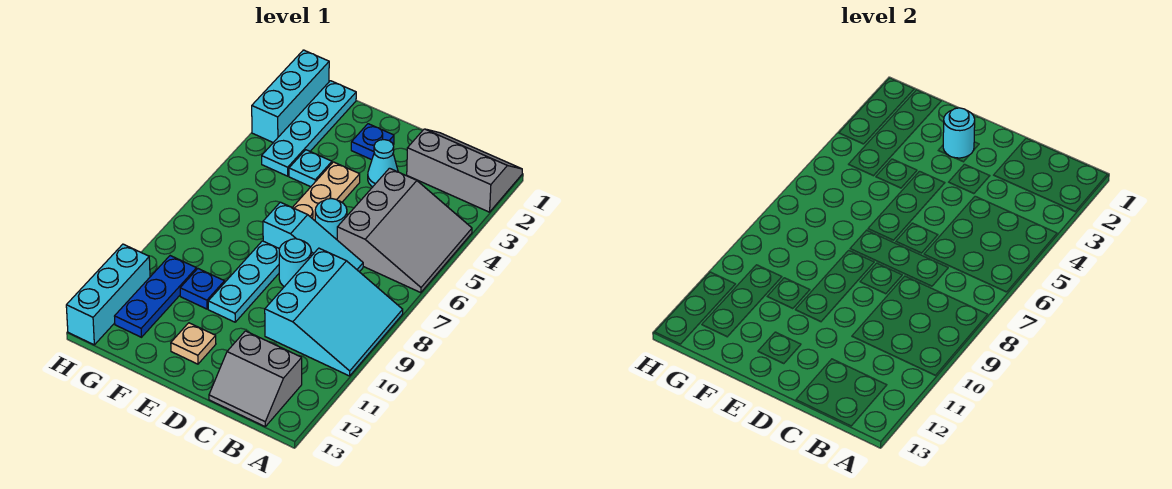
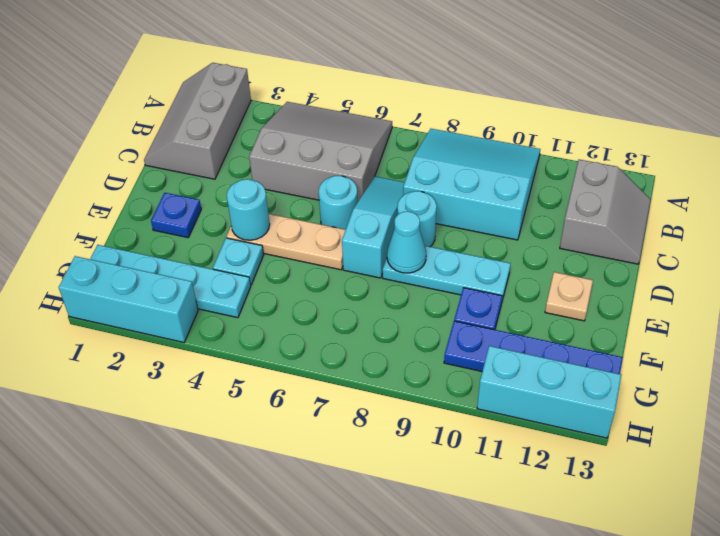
cyan cone D3 level 1 -> cyan cone E8 level 2
cyan round brick E2 level 2 -> cyan round brick E4 level 2
blue plate G10:G12 level 1 -> blue plate G10:G13 level 1

